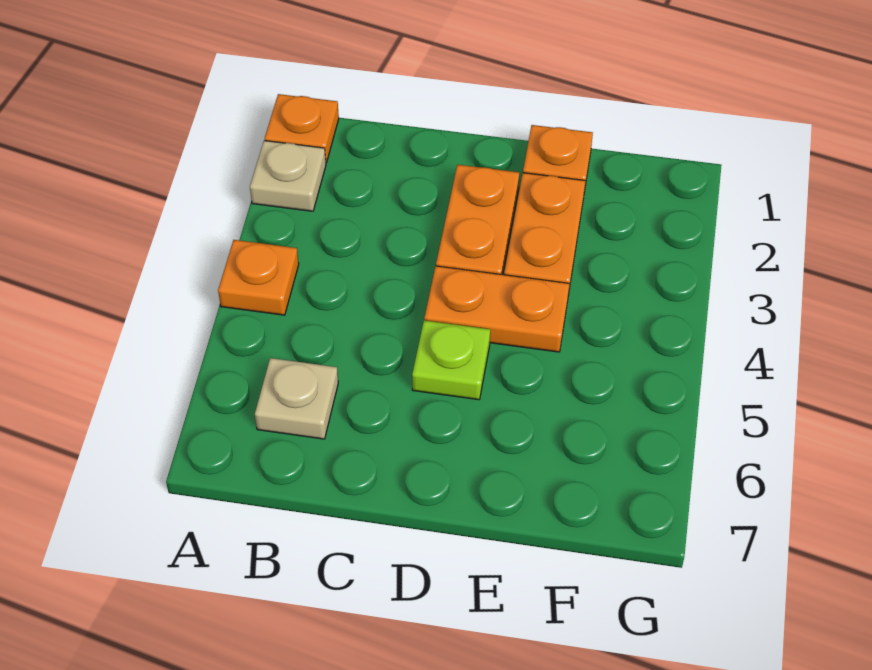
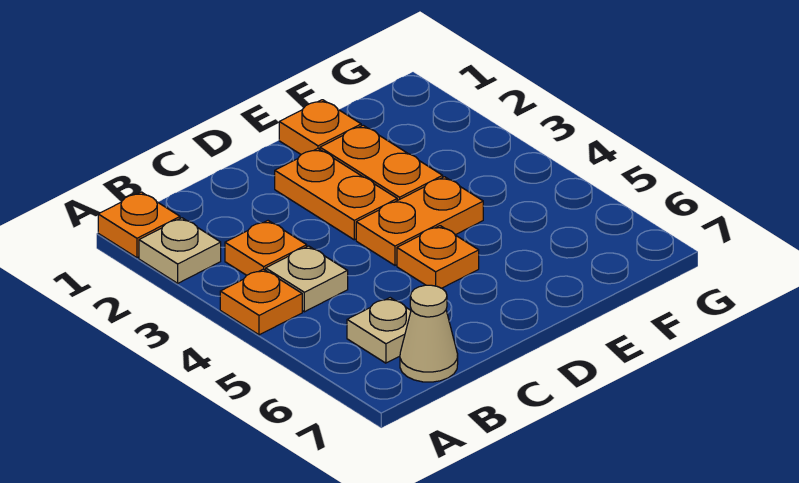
none -> orange plate B3 level 1
none -> tan plate B4 level 1
none -> tan cone B7 level 1
lime plate D5 level 1 -> orange plate D5 level 1

